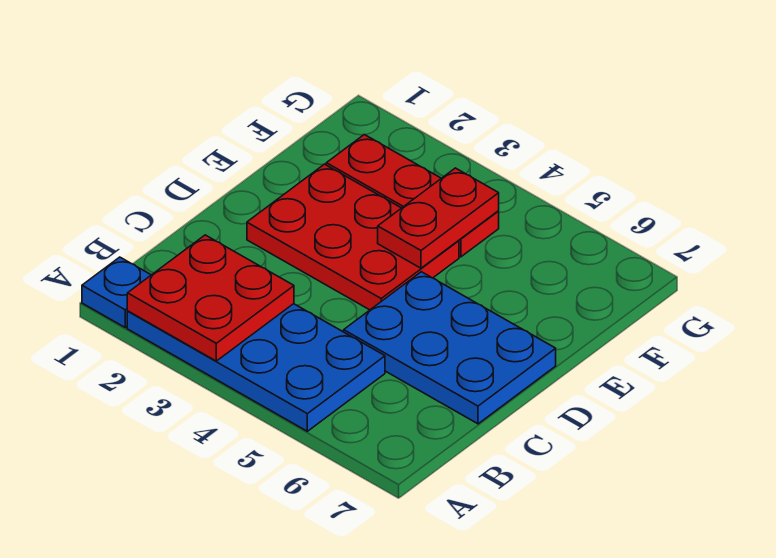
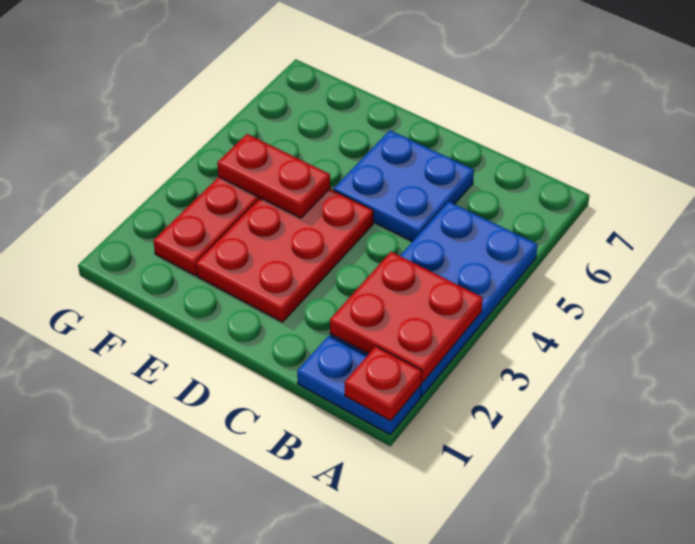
blue plate A1 level 1 -> blue plate A1:B1 level 1
none -> red plate A1 level 2
blue plate C5:D7 level 1 -> blue plate C5:D6 level 1

